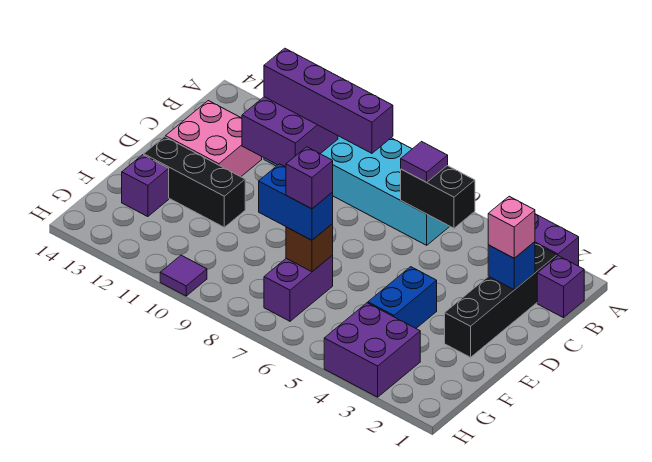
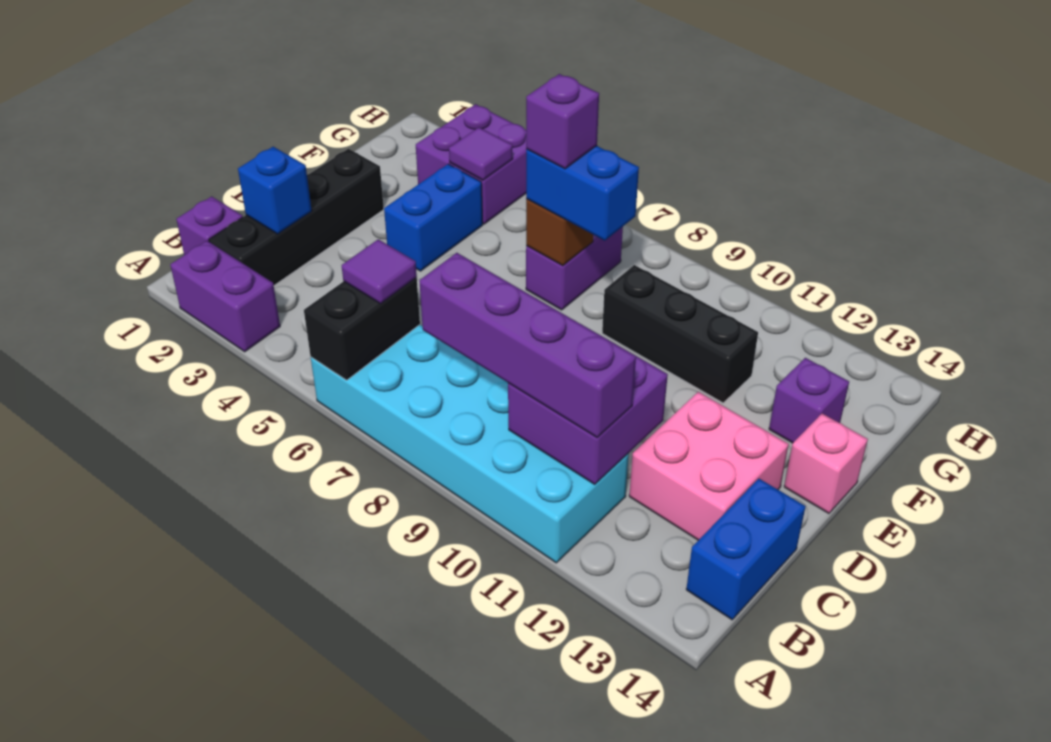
black brick B5:B6 level 2 -> black brick A6:B6 level 2
none -> blue brick B14:C14 level 1
pink brick C2 level 3 -> pink brick E14 level 1
black brick E11:E13 level 1 -> black brick F9:F11 level 1
purple tile H10 level 1 -> purple tile G4 level 2

